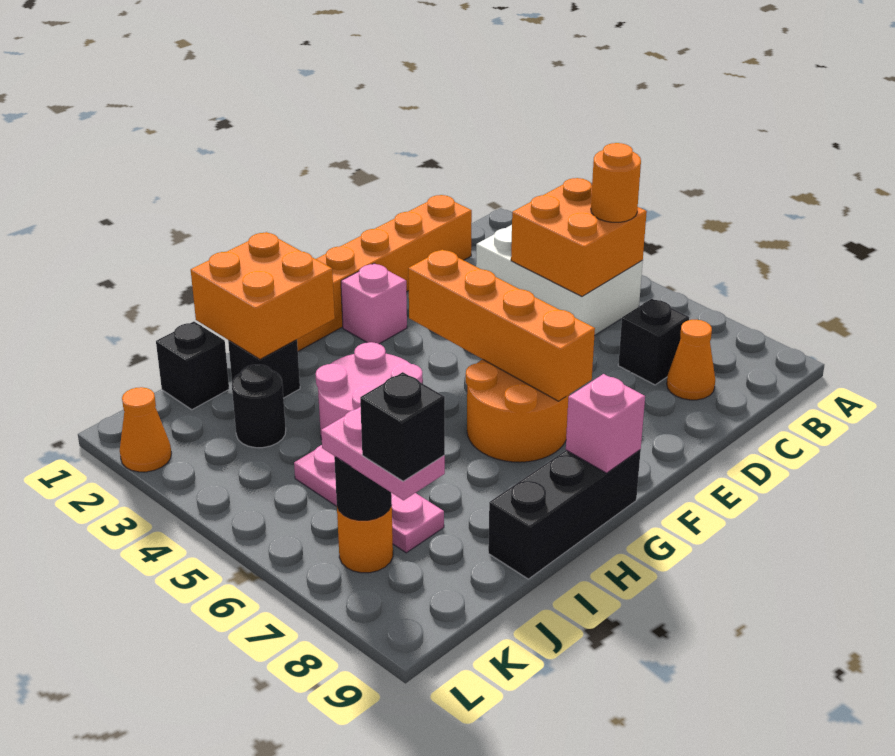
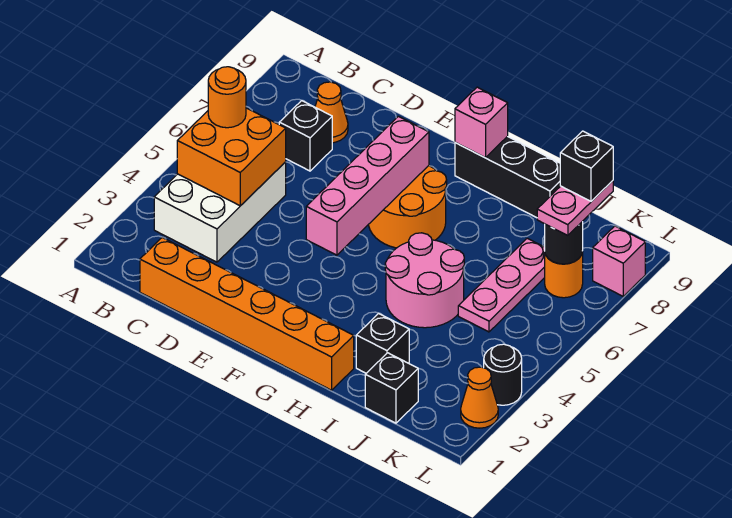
pink brick F2 level 1 -> pink brick L8 level 1
orange brick F4:F7 level 2 -> pink brick F4:F7 level 2
orange brick H1:I2 level 2 -> none
black round brick J3 level 1 -> black round brick L3 level 1

